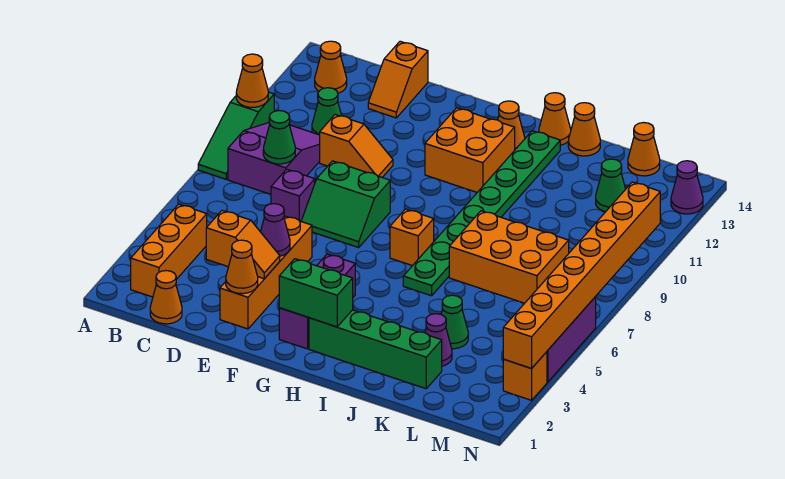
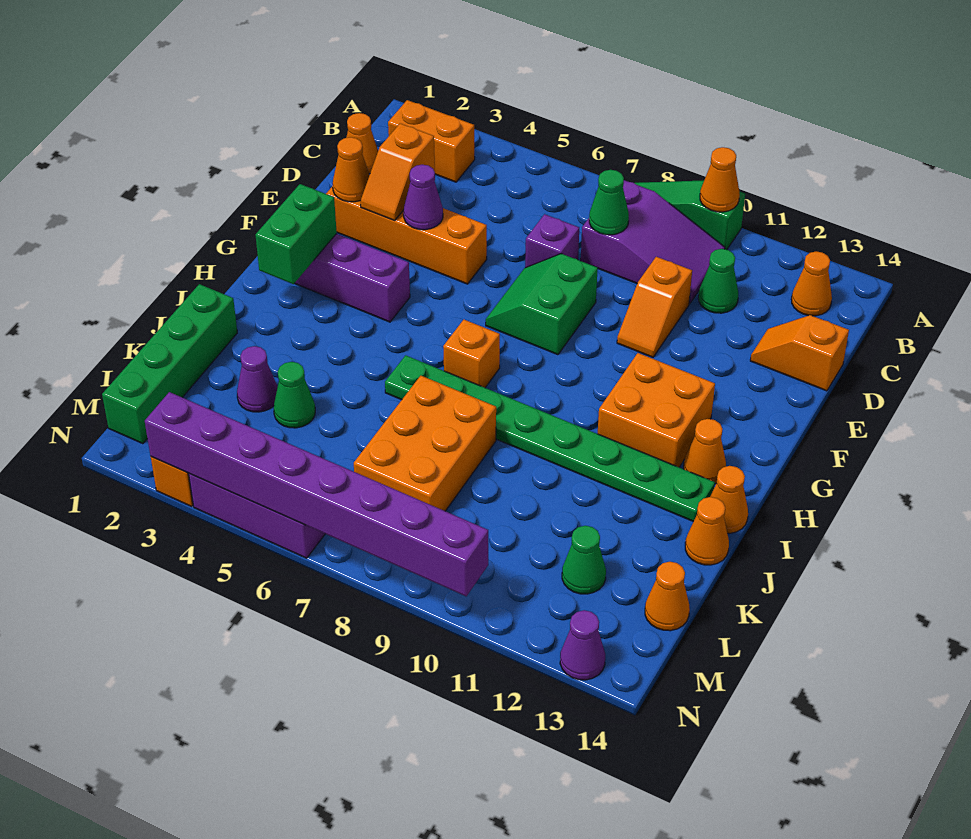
orange brick B2:B4 level 1 -> orange brick B2:B3 level 1
green brick H2:K2 level 1 -> green brick J1:M1 level 1
orange brick N3:N10 level 2 -> purple brick N3:N10 level 2

